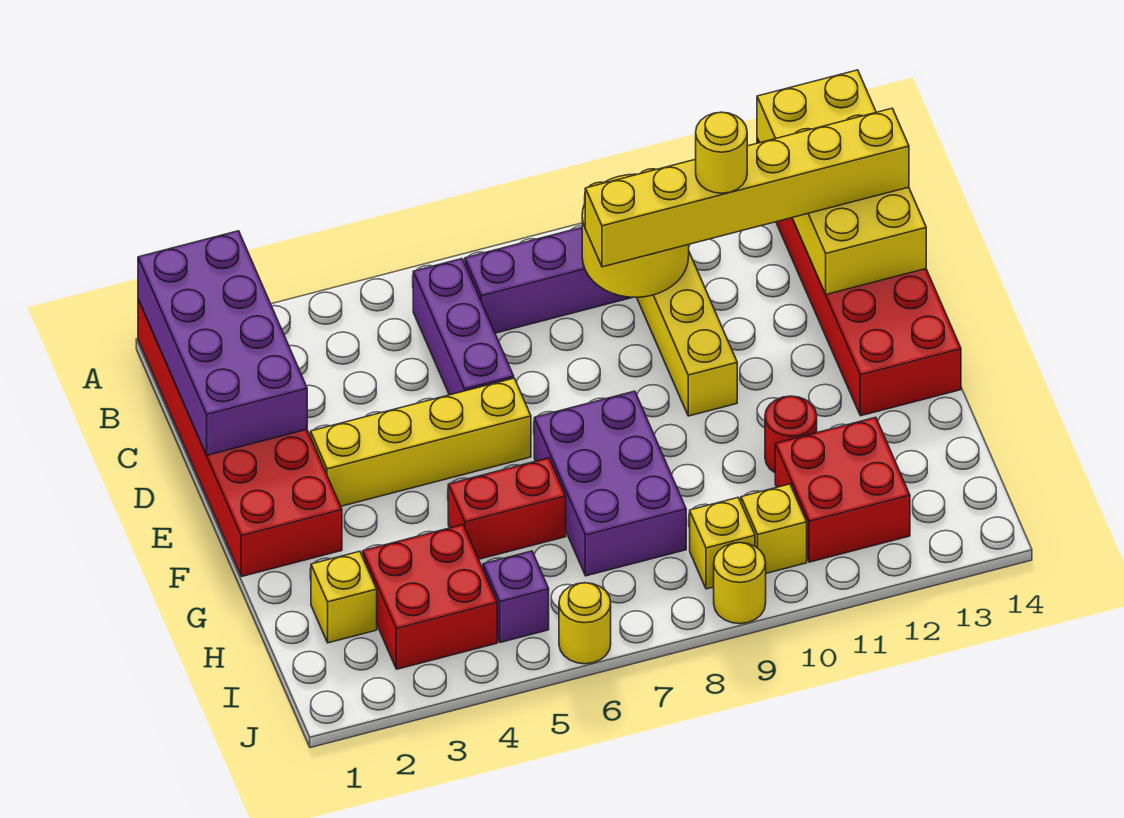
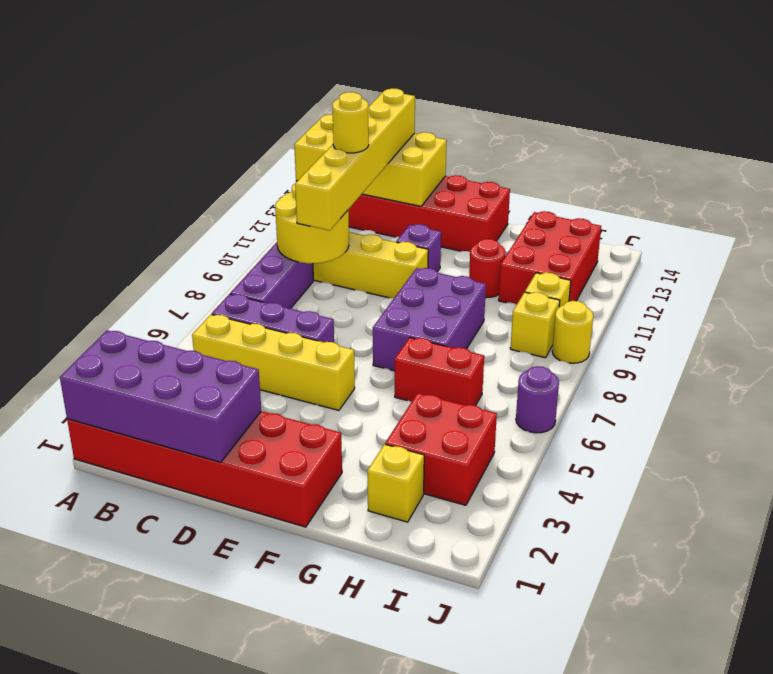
yellow brick E3:E6 level 1 -> yellow brick B5:E5 level 1
purple brick F7:H8 level 1 -> purple brick F7:G9 level 1
red brick G5:G6 level 1 -> red brick G6:H6 level 1
red brick H11:I12 level 1 -> red brick H11:I13 level 1
purple brick I5 level 1 -> purple brick E11 level 1
yellow round brick J6 level 1 -> purple round brick J6 level 1

